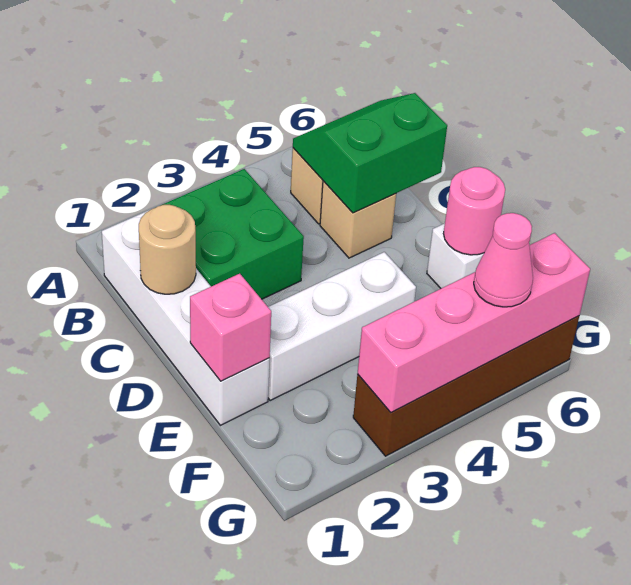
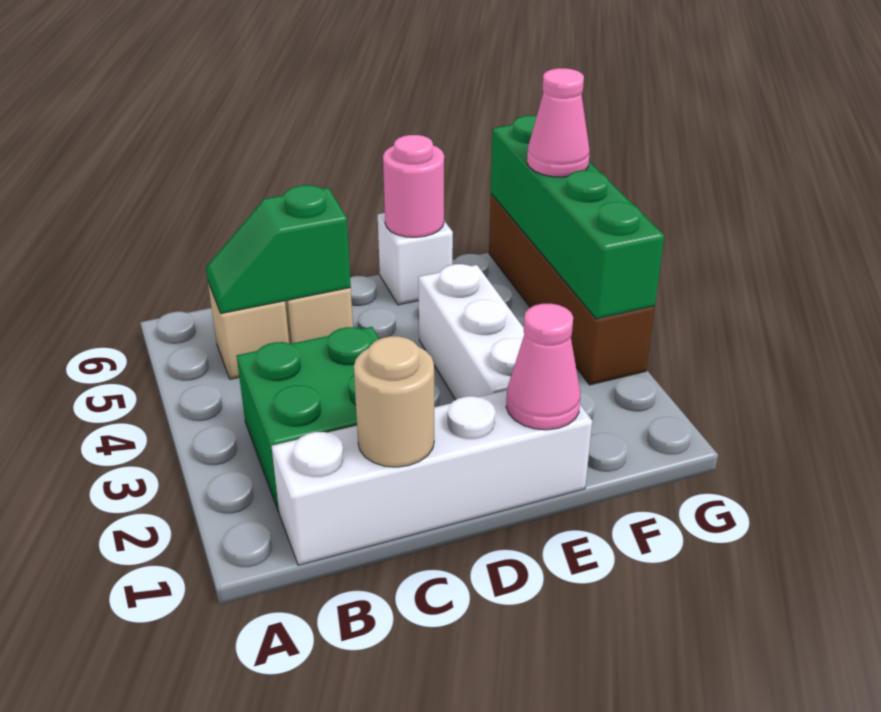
green slope B5:C6 level 2 top C -> green slope B5:C5 level 2 top C
pink brick E1 level 2 -> pink cone E1 level 2
pink brick G3:G6 level 2 -> green brick G3:G6 level 2

